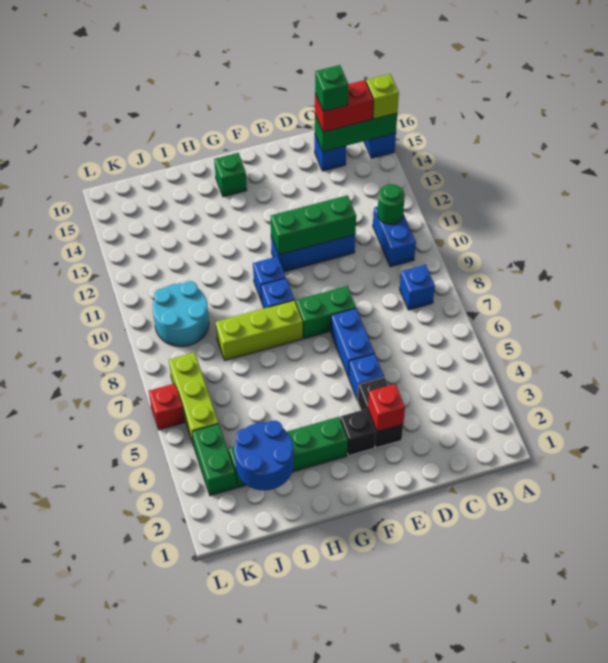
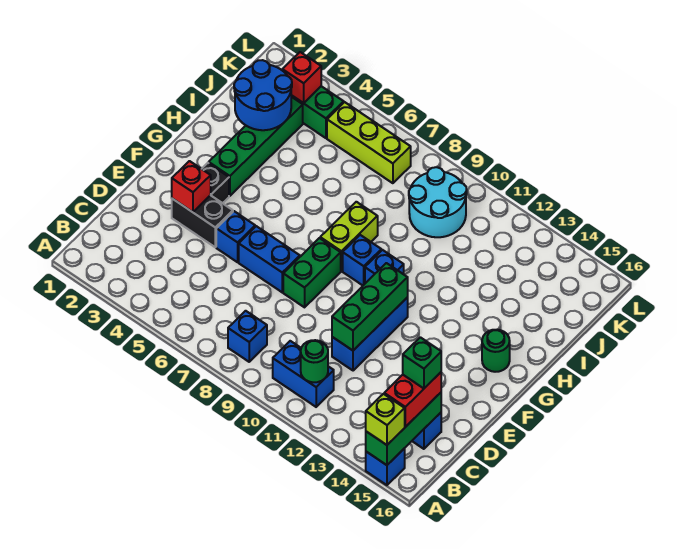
lime brick G8:I8 level 1 -> lime brick G8:H8 level 1
green brick G15 level 1 -> green round brick G15 level 1
red brick L6 level 1 -> red brick K3 level 2

